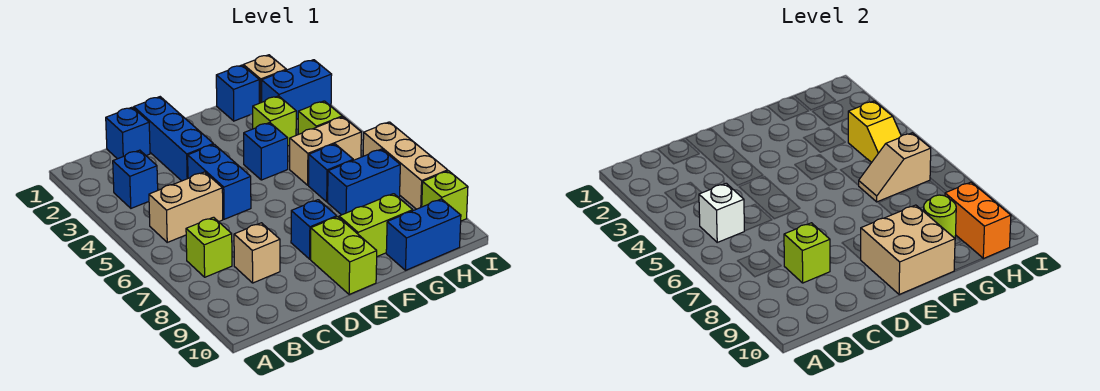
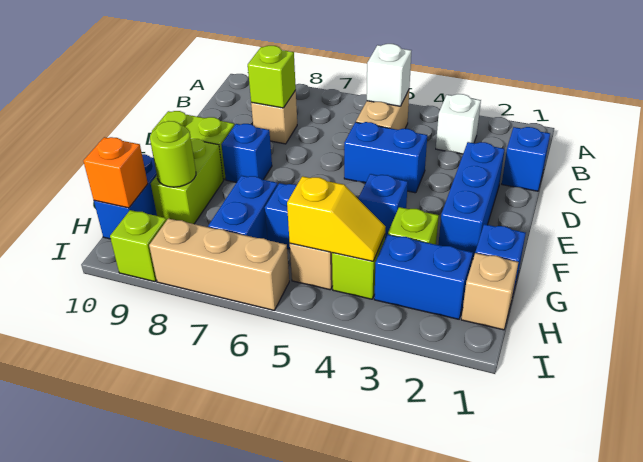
blue brick B3 level 1 -> white brick B3 level 1
lime brick B7 level 1 -> none
blue brick D1:D3 level 1 -> blue brick D2:F2 level 1
tan brick E9:F10 level 2 -> none
tan slope G6:H6 level 2 top H -> none
blue brick H2:I2 level 1 -> blue brick H2:H3 level 1
yellow slope H4:H5 level 2 top 4 -> yellow slope H4:H5 level 2 top 5
orange brick H9:H10 level 2 -> orange brick H10 level 2

